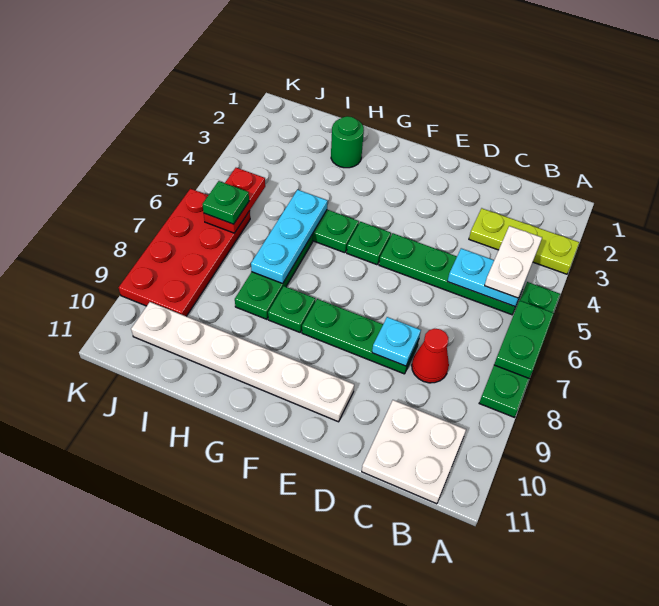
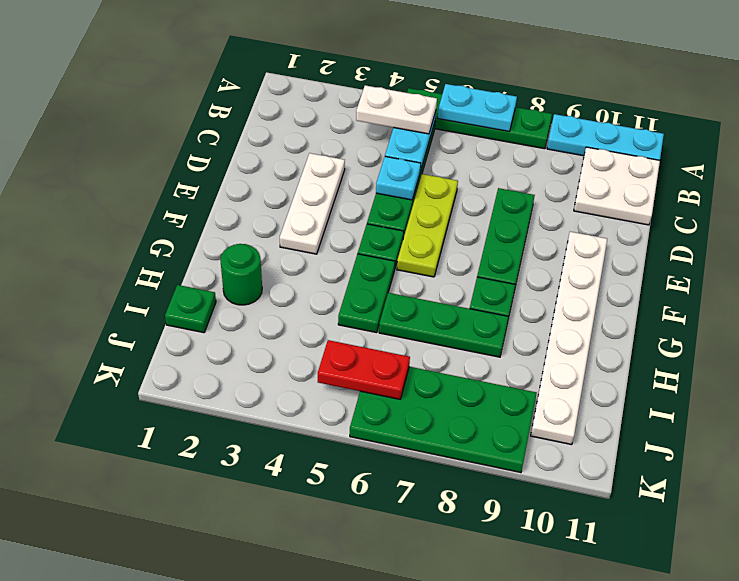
lime plate A3:C3 level 1 -> lime plate D6:F6 level 1
green plate A6:A7 level 2 -> cyan plate A6:A7 level 2
red cone C8 level 1 -> none
none -> white plate D3:F3 level 1
cyan plate D8 level 2 -> cyan plate D5 level 2
cyan plate H5:H7 level 2 -> cyan plate A9:A11 level 1
red plate J6:K9 level 1 -> green plate J6:K9 level 1
green plate J6 level 3 -> green plate I1 level 1

